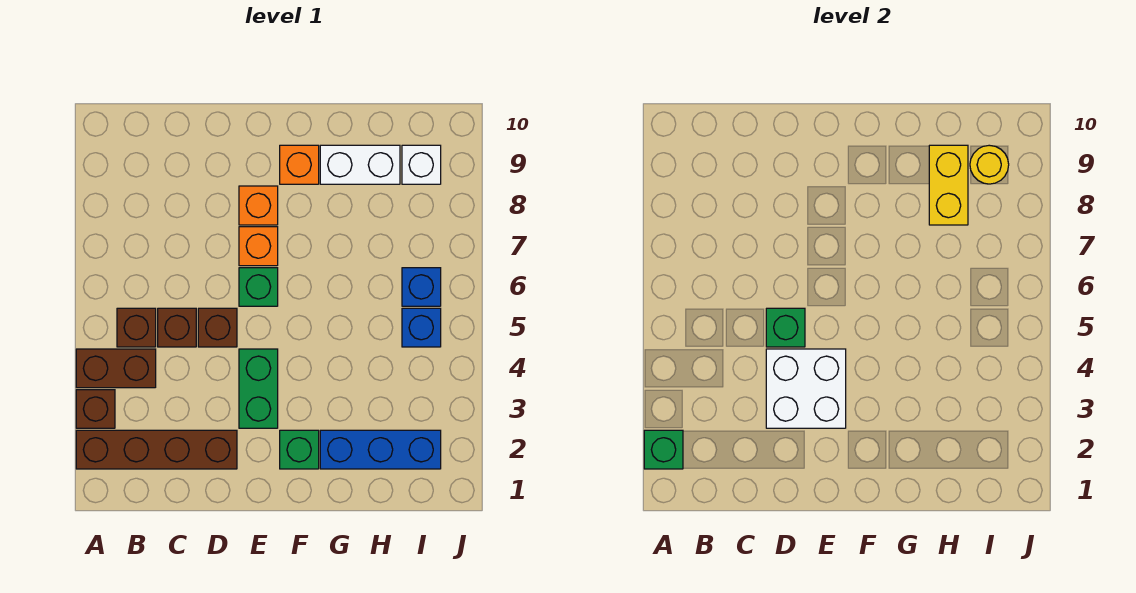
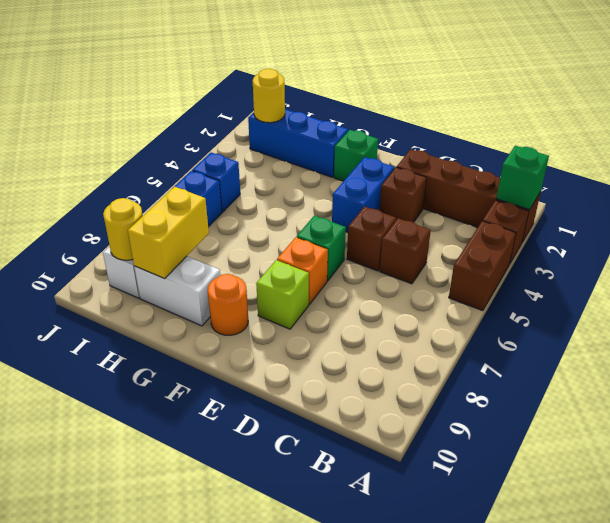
brown brick A4:B4 level 1 -> brown brick A4:A5 level 1
brown brick B5 level 1 -> brown brick D3 level 1
white brick D3:E4 level 2 -> none
green brick D5 level 2 -> none
green brick E3:E4 level 1 -> blue brick E3:E4 level 1
orange brick E8 level 1 -> lime brick E8 level 1
orange brick F9 level 1 -> orange round brick F9 level 1
none -> yellow round brick I2 level 2

